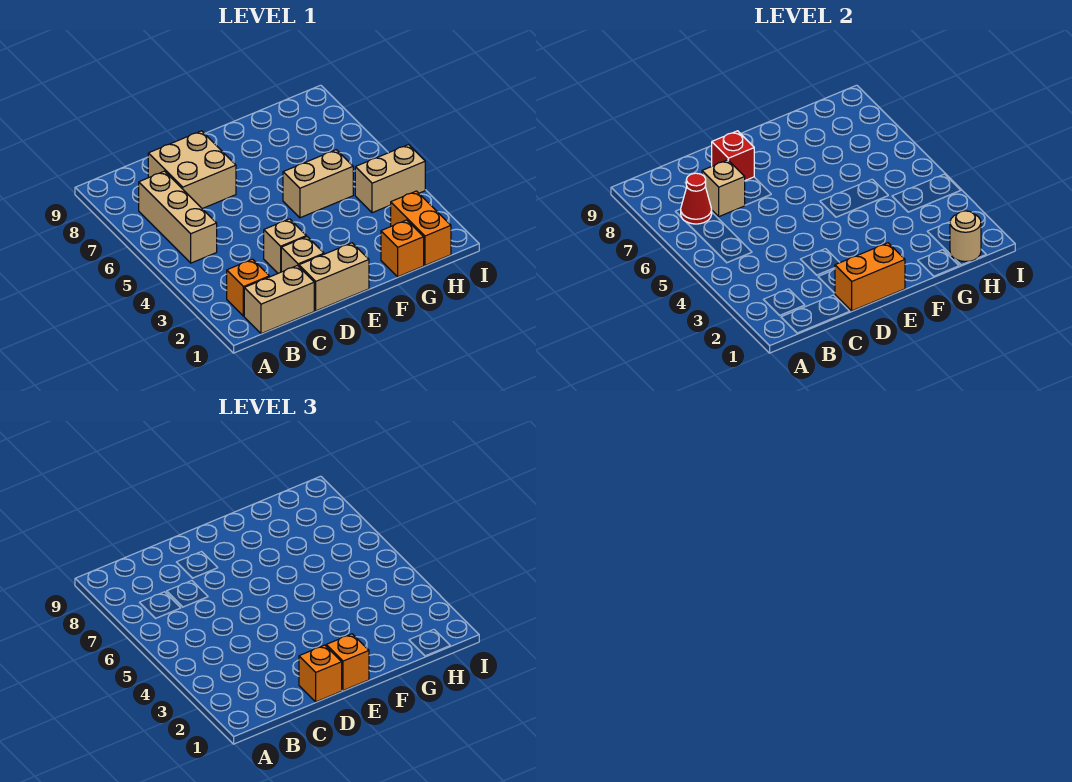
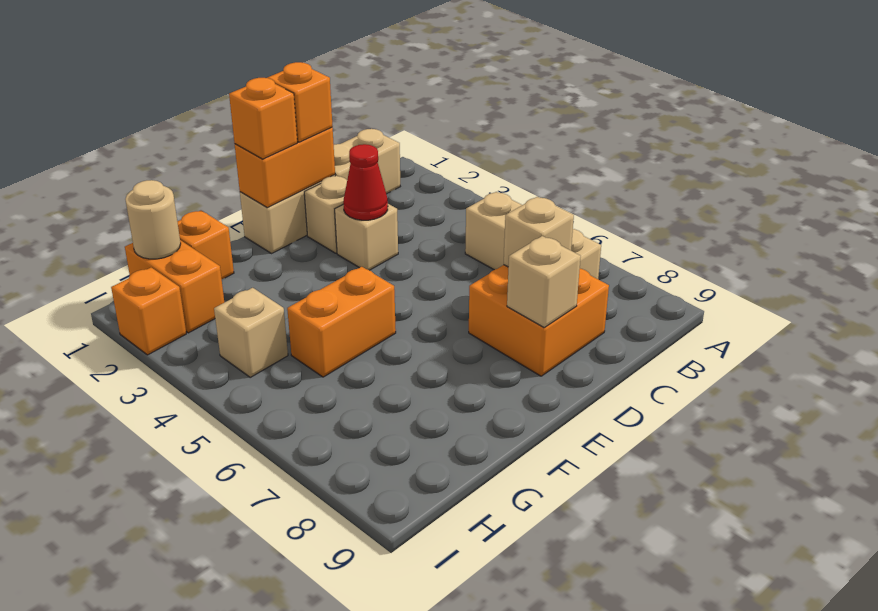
orange brick B2 level 1 -> orange brick I2 level 1
red cone B7 level 2 -> red cone D3 level 2
tan brick C7:D8 level 1 -> orange brick C7:D8 level 1
red brick D8 level 2 -> tan brick D8 level 2
tan brick F5:G5 level 1 -> orange brick F5:G5 level 1
tan brick H4:I4 level 1 -> tan brick H4 level 1

